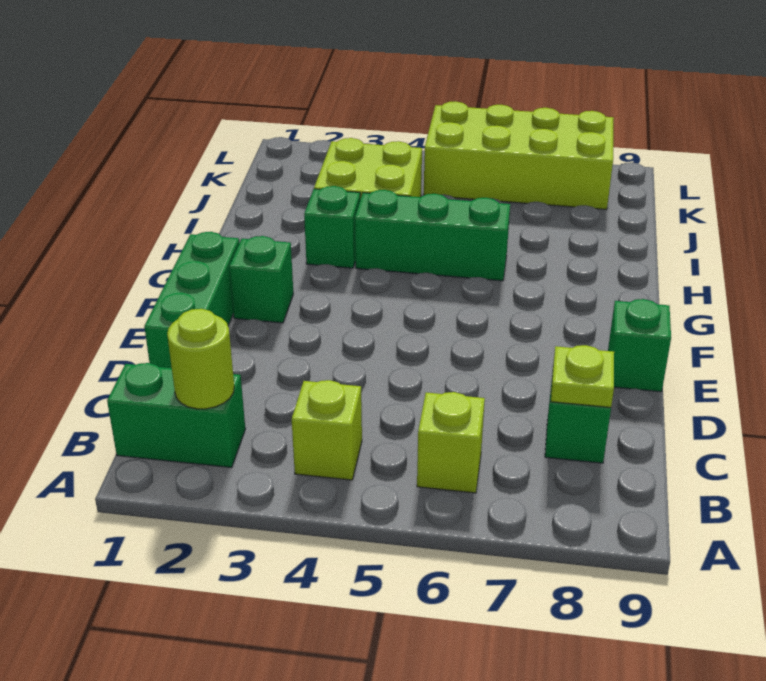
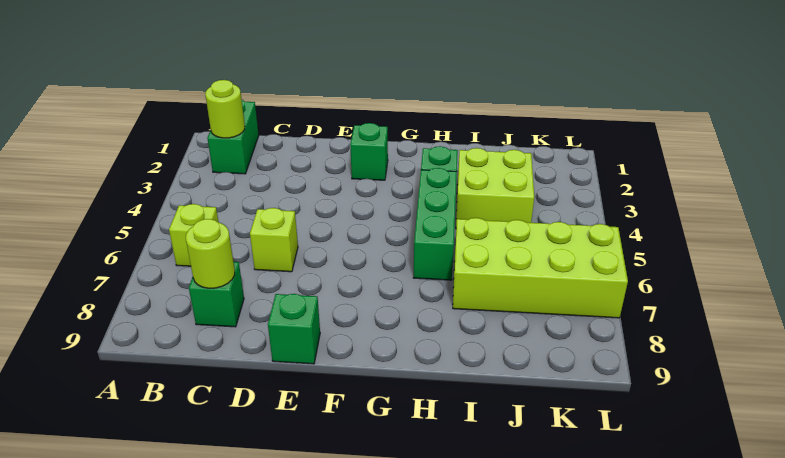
lime brick B4 level 1 -> lime brick D6 level 1
lime plate C8 level 2 -> lime round brick C8 level 2
green brick D1:F1 level 1 -> none
lime brick K5:L8 level 1 -> lime brick I6:L7 level 1

